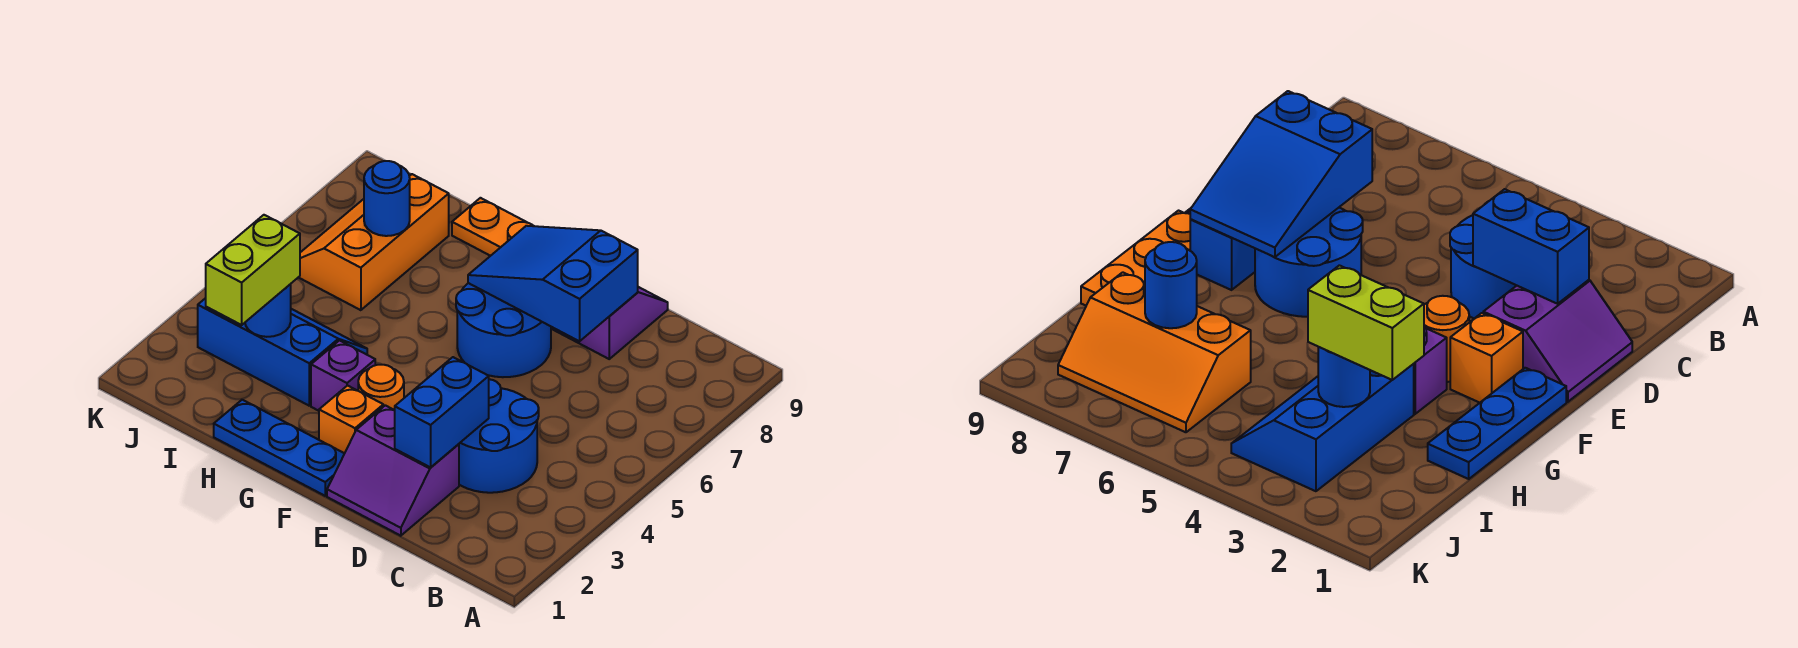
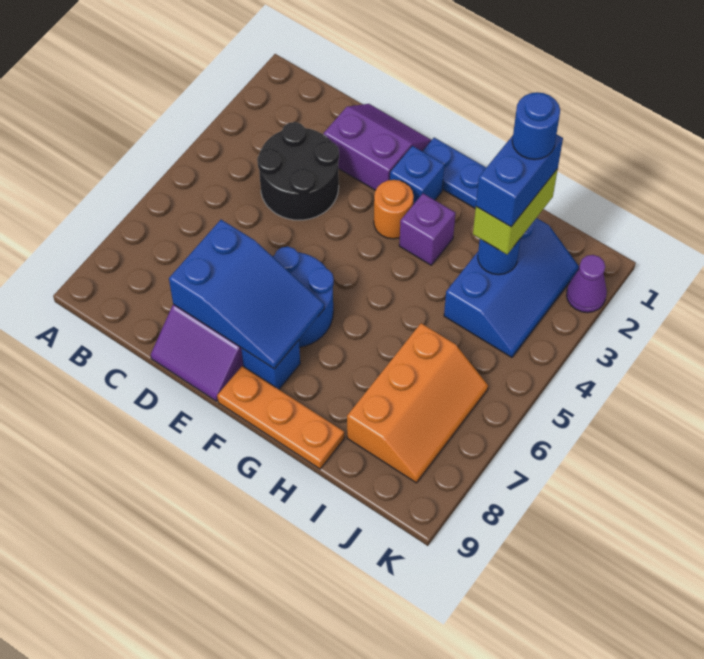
blue round brick C3:D4 level 1 -> black round brick C3:D4 level 1
blue brick D2:D3 level 2 -> blue brick I2:I3 level 4
orange brick F2 level 1 -> blue brick F2 level 1
blue slope H3:J4 level 1 top 3 -> blue slope I2:J4 level 1 top I
blue round brick I7 level 2 -> blue round brick I2 level 5
none -> purple cone K2 level 1

